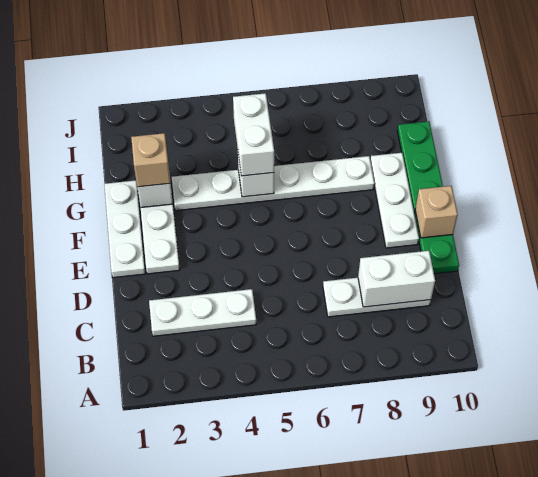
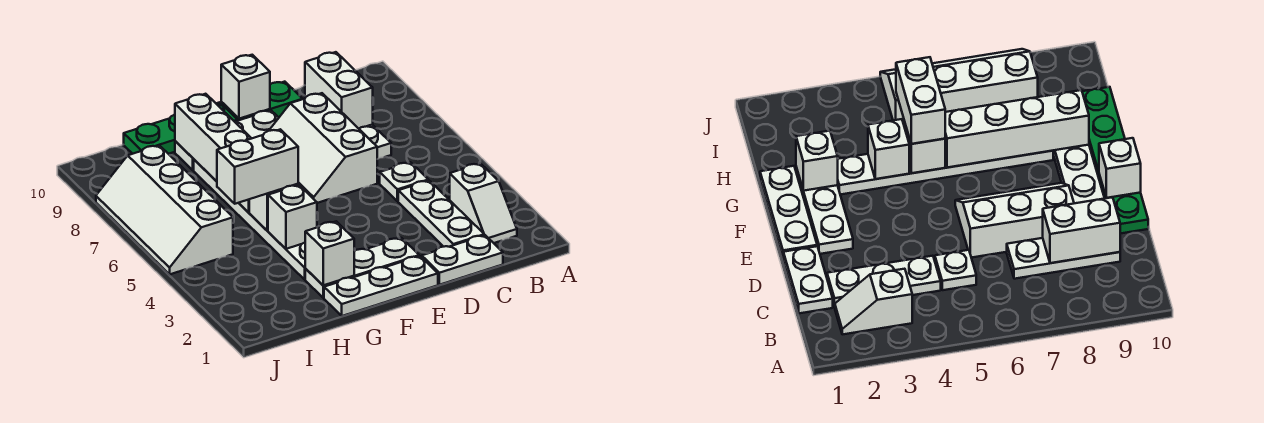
none -> white slope B2:B3 level 1 top 3
none -> white plate C1:D1 level 1
none -> white plate C5 level 1
none -> white slope D6:E8 level 1 top D
tan brick E10 level 2 -> white brick E10 level 2
tan brick G2 level 3 -> none
none -> white brick G4 level 2
none -> white brick G6:G9 level 2
none -> white slope I5:J8 level 1 top I

